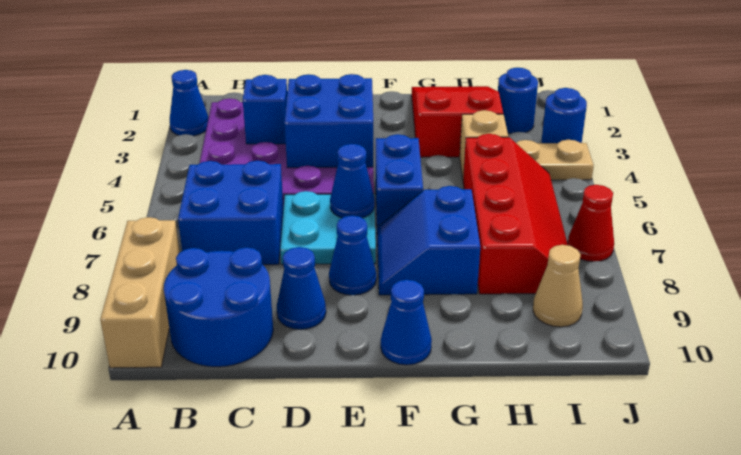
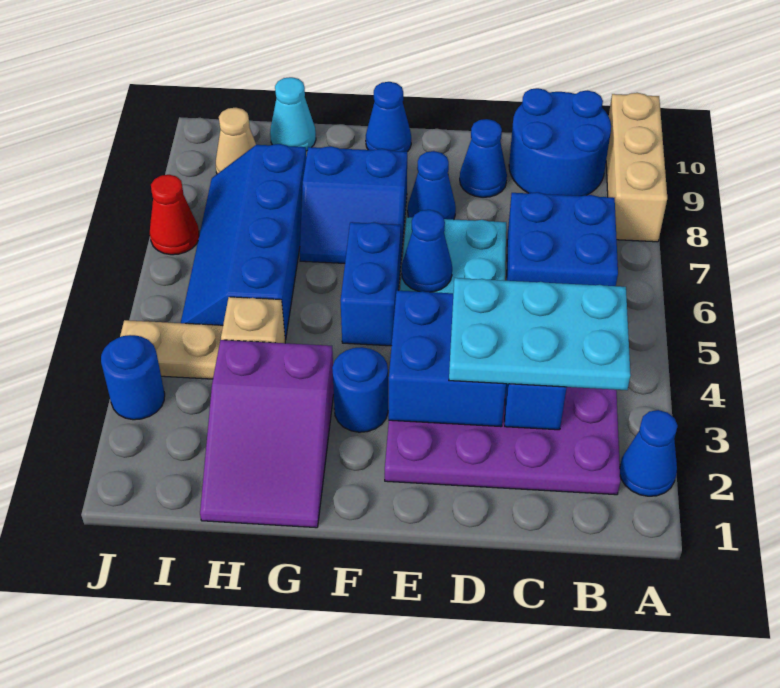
none -> cyan plate B3:D4 level 3
blue slope F7:G8 level 1 top G -> blue slope F7:G8 level 1 top 8
red slope G1:H3 level 1 top 3 -> purple slope G1:H3 level 1 top 3
red slope H5:I8 level 1 top H -> blue slope H5:I8 level 1 top H
none -> cyan cone H10 level 1
blue round brick I2 level 1 -> blue round brick F3 level 1

